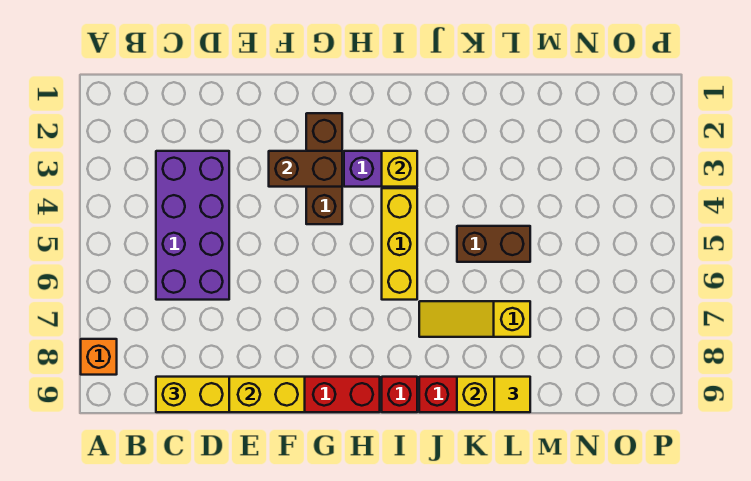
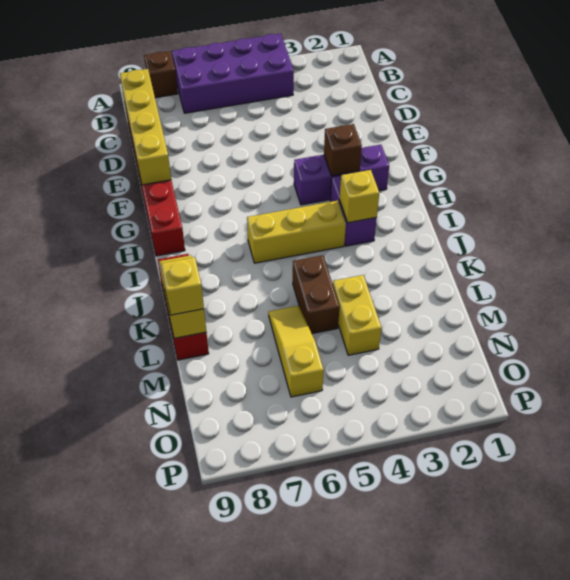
orange brick A8 level 1 -> brown brick A8 level 1
purple brick C3:D6 level 1 -> purple brick A4:B7 level 1
yellow brick C9:D9 level 3 -> yellow brick L4:M4 level 1
brown brick F3:G3 level 2 -> brown brick G3 level 2
brown brick G2:G4 level 1 -> purple brick G2:G4 level 1
red brick I9 level 1 -> none
yellow slope J7:L7 level 1 top L -> yellow slope L6:N6 level 1 top N
yellow tile L9 level 3 -> yellow brick L9 level 3

